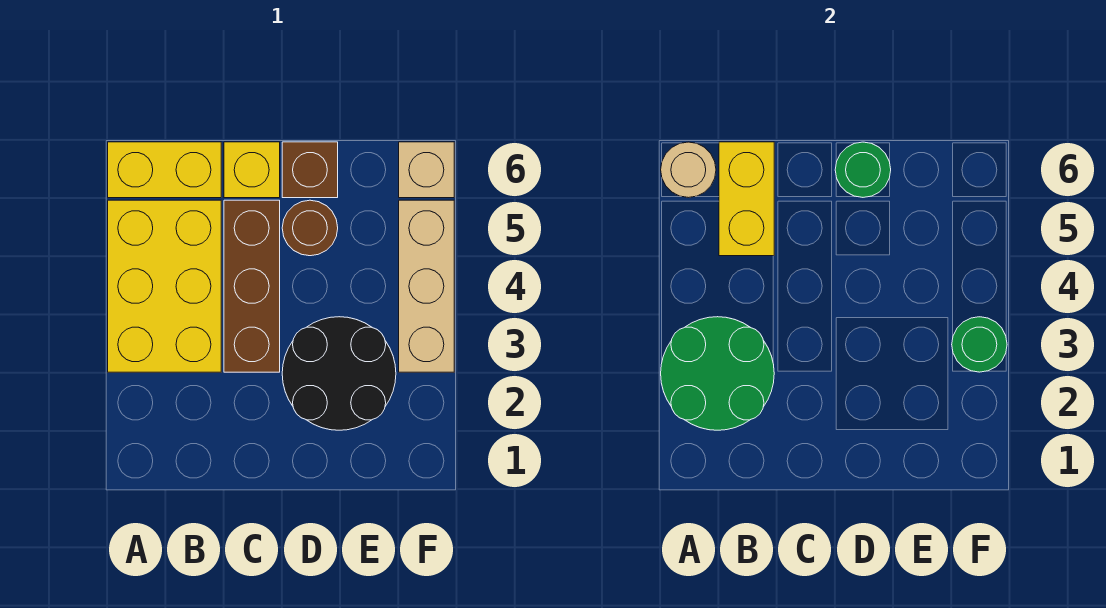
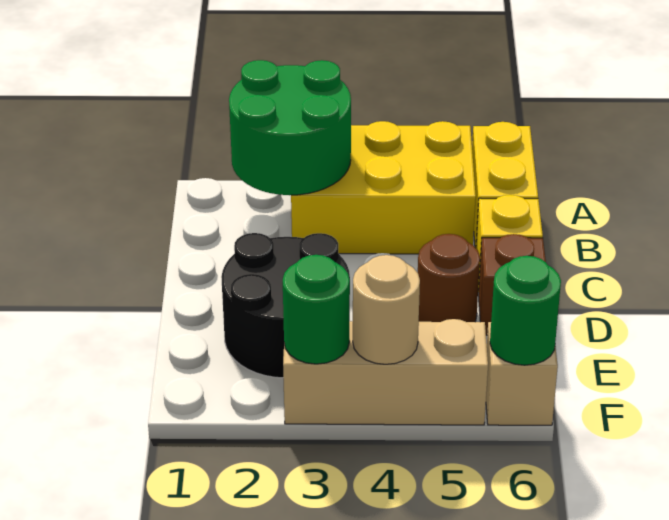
tan round brick A6 level 2 -> tan round brick F4 level 2
yellow brick B5:B6 level 2 -> none
brown brick C3:C5 level 1 -> none
green round brick D6 level 2 -> green round brick F6 level 2

